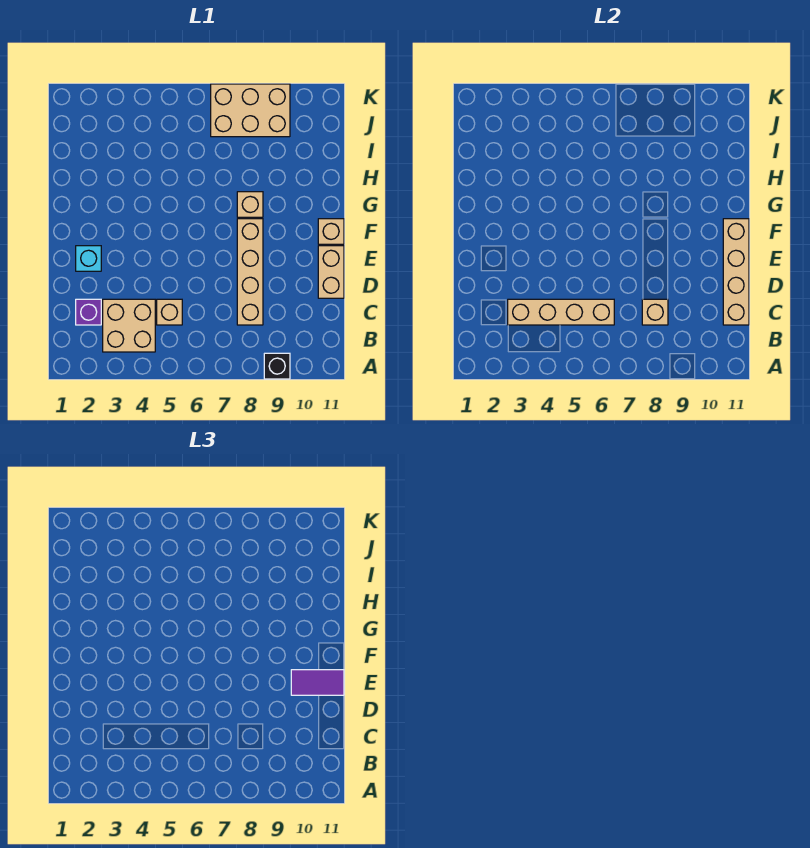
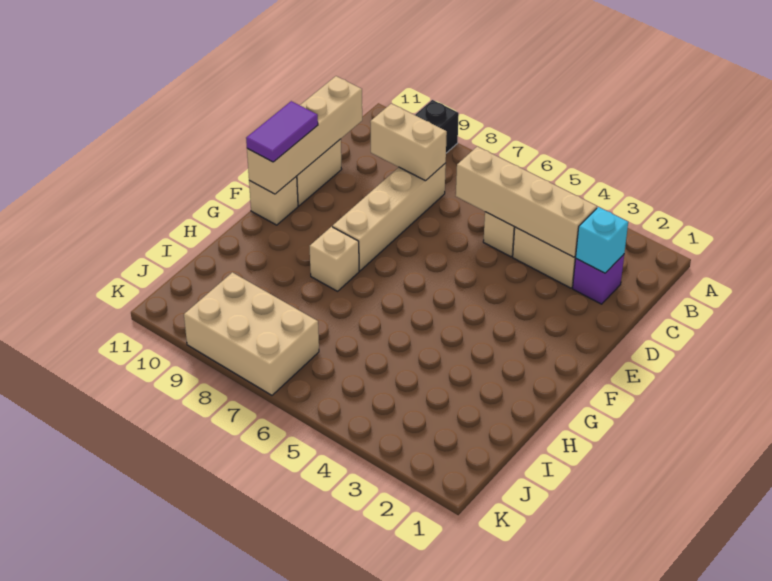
tan brick C8 level 2 -> tan brick C8:C9 level 2
cyan brick E2 level 1 -> cyan brick C2 level 2
purple tile E10:E11 level 3 -> purple tile E11:F11 level 3

